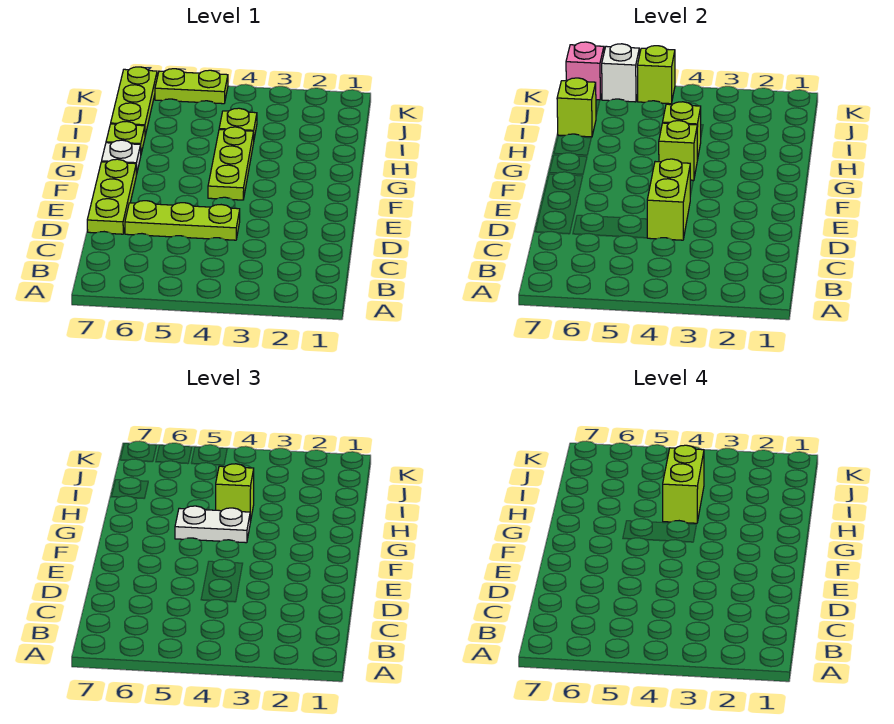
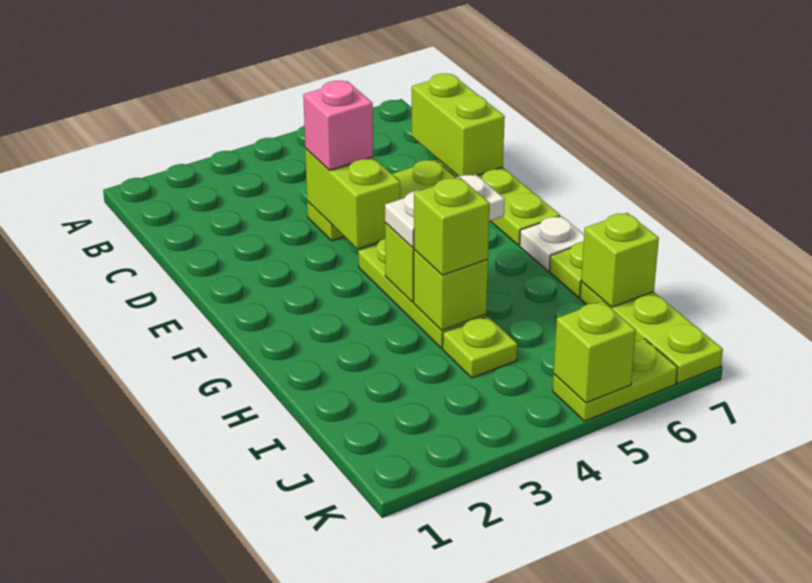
lime brick H4:I4 level 4 -> lime brick C7:D7 level 2
white brick K6 level 2 -> none
pink brick K7 level 2 -> pink brick D4 level 3

